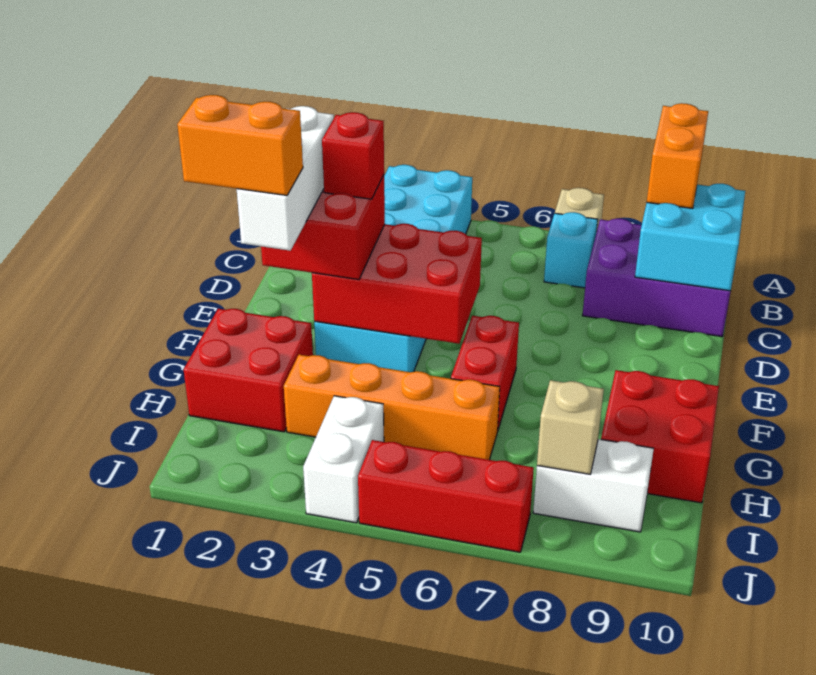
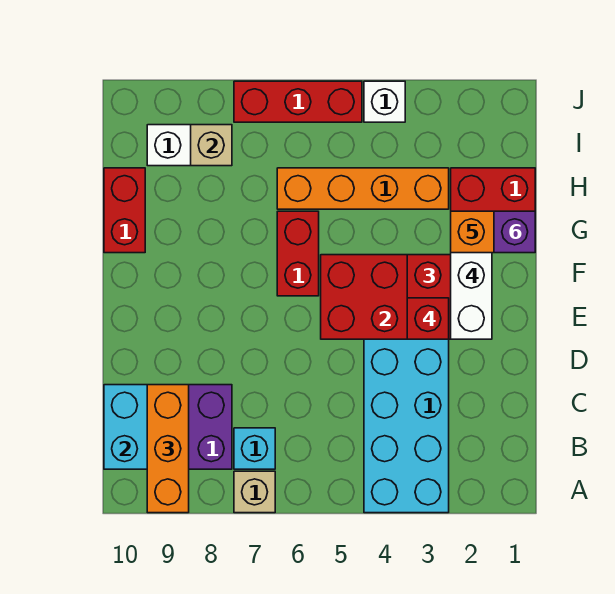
orange brick A9:B9 level 3 -> orange brick A9:C9 level 3
none -> purple brick G1 level 6
red brick G9:H10 level 1 -> red brick G10:H10 level 1
white brick I4:J4 level 1 -> white brick J4 level 1

